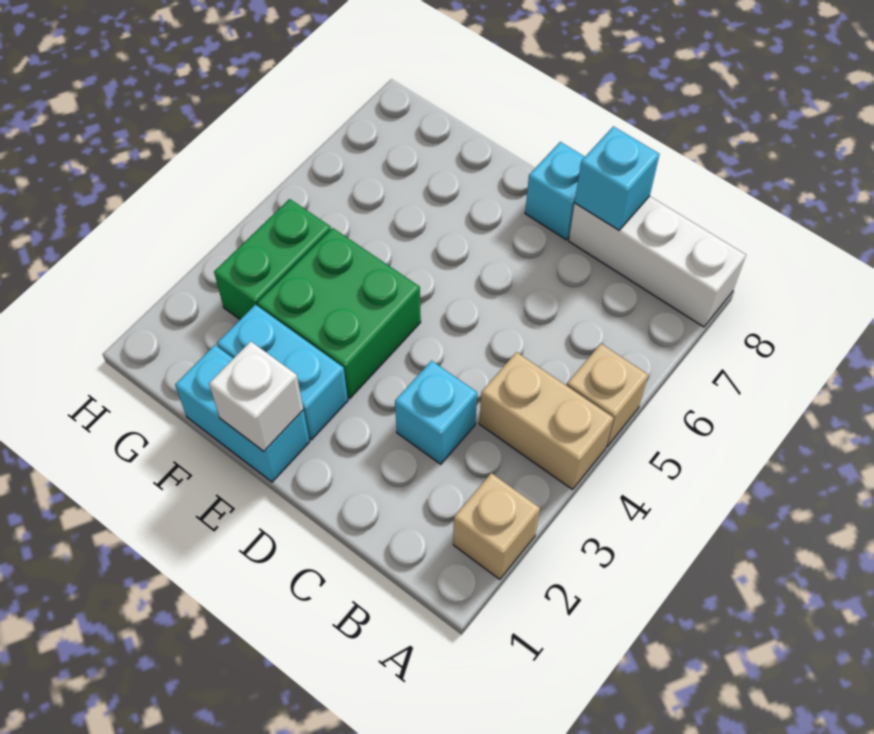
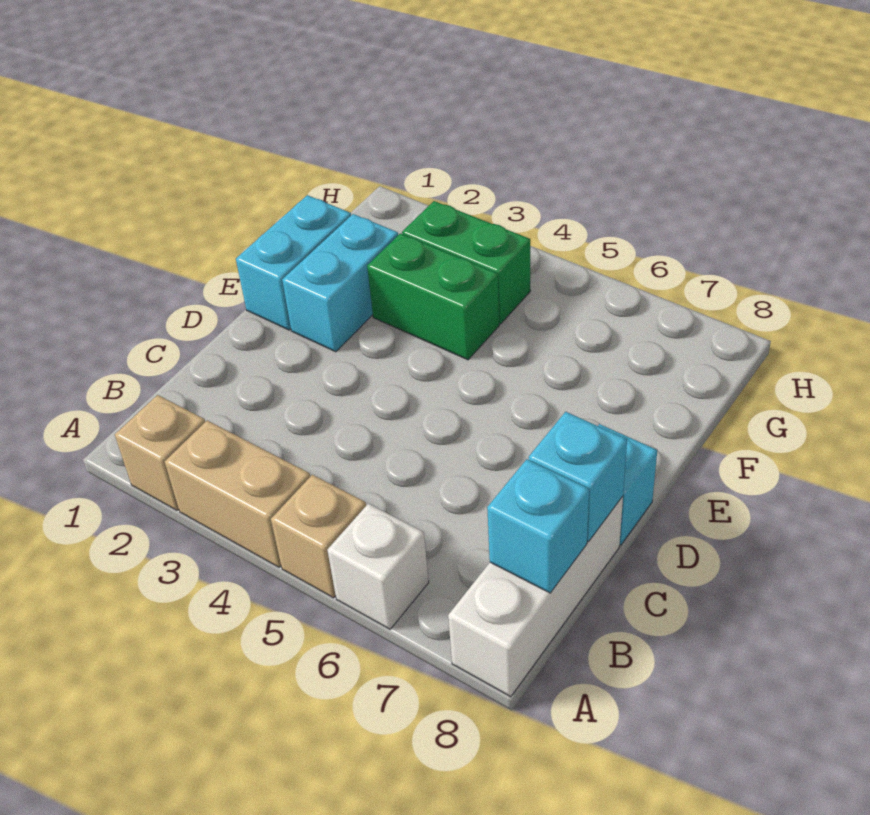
tan brick A4:B4 level 1 -> tan brick A3:A4 level 1
cyan brick C3 level 1 -> cyan brick B8 level 2
white brick E1 level 2 -> white brick A6 level 1
green brick E3:F4 level 1 -> green brick F3:F4 level 1

